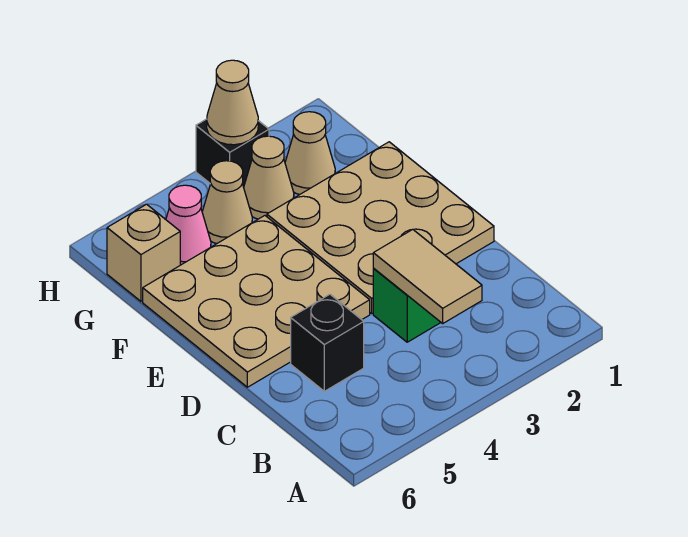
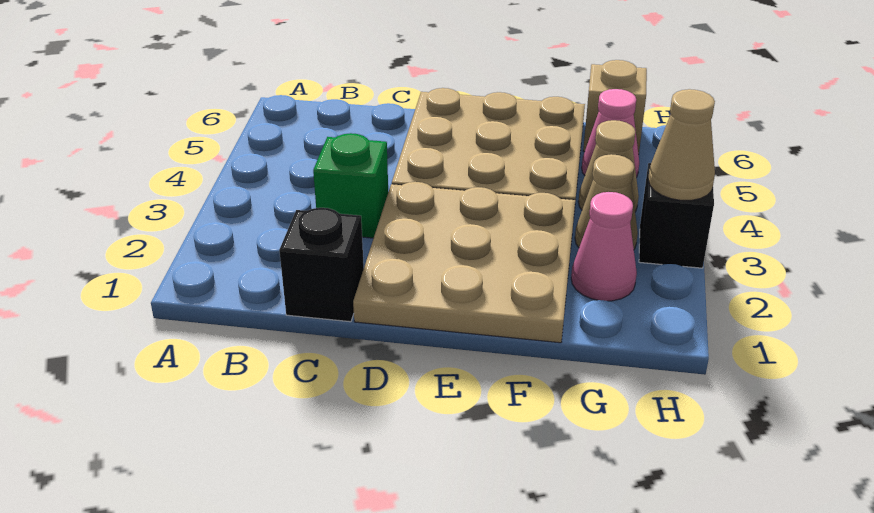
tan tile B3:C3 level 2 -> none
black brick C5 level 1 -> black brick C1 level 1
tan cone G2 level 1 -> pink cone G2 level 1

